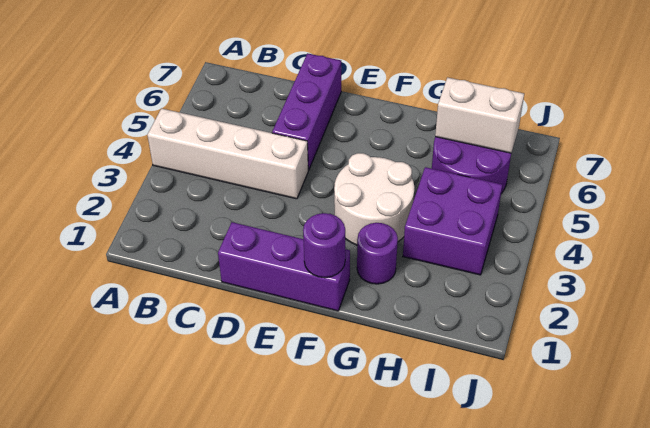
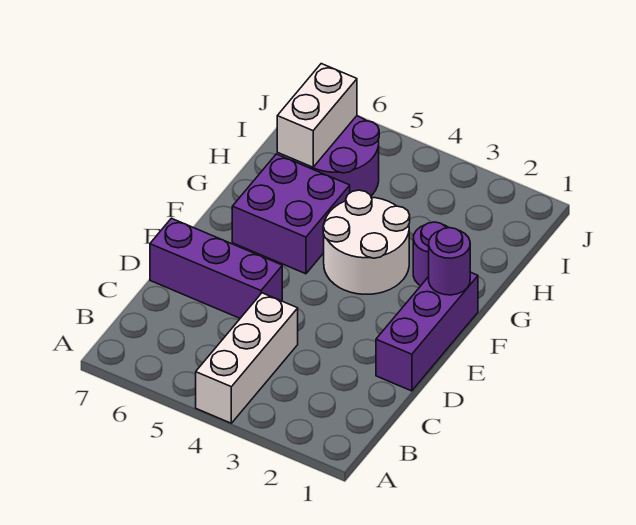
white brick A4:D4 level 1 -> white brick A4:C4 level 1
purple brick H3:I4 level 1 -> purple brick F5:G6 level 1

